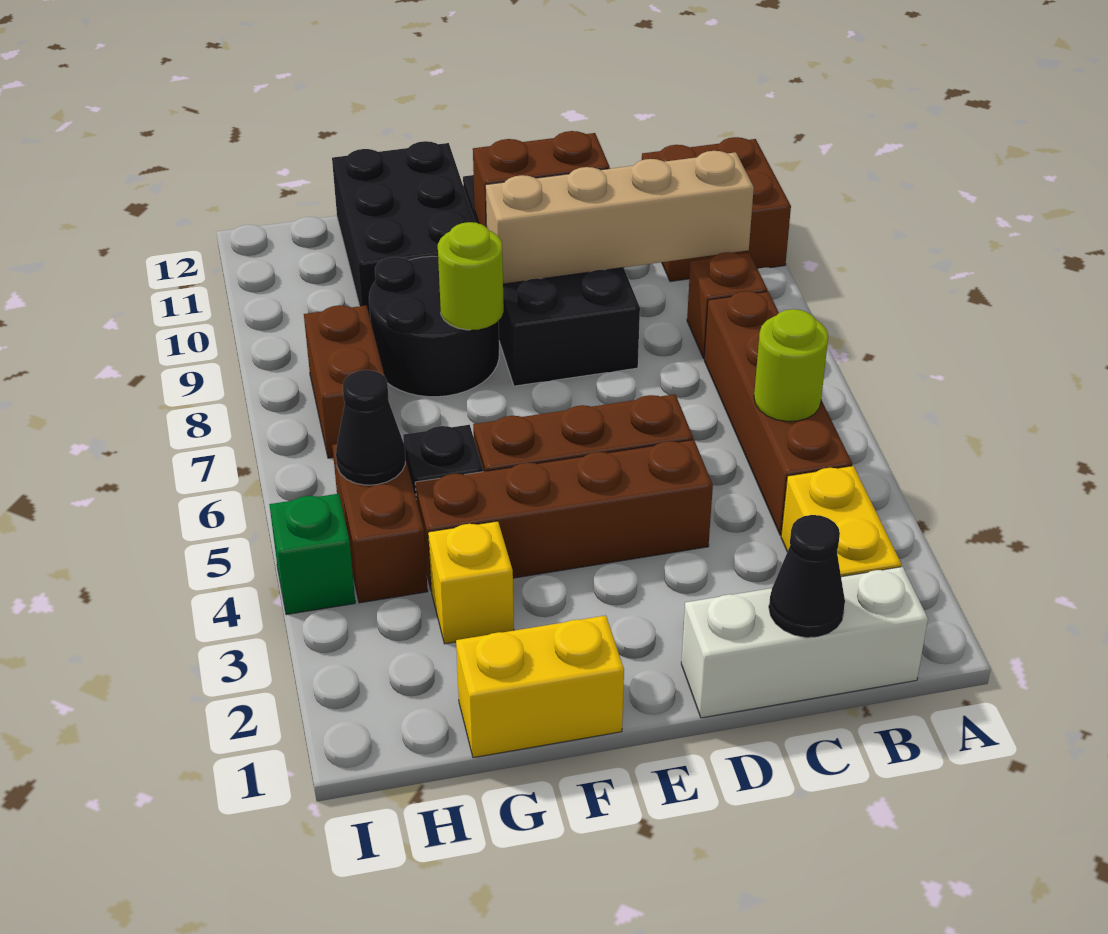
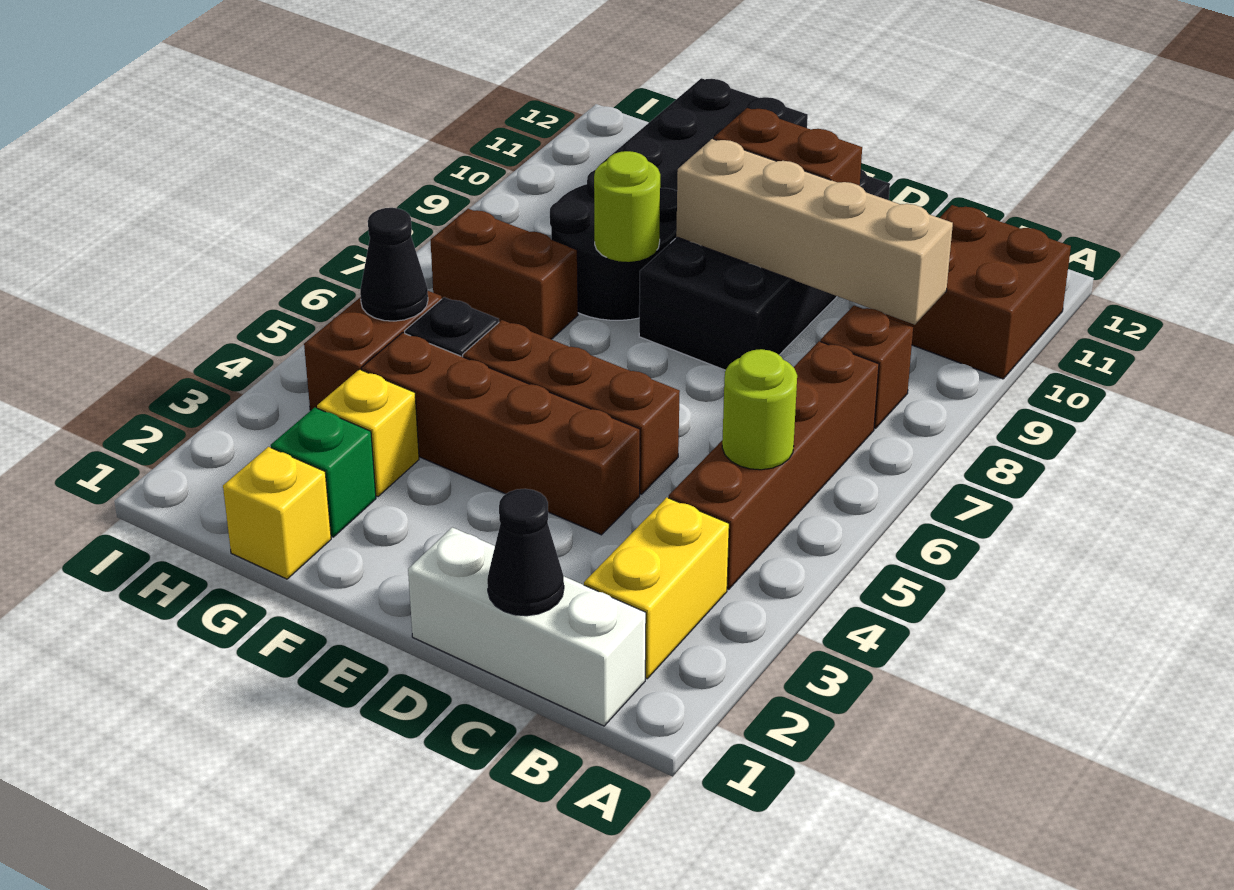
yellow brick F1:G1 level 1 -> yellow brick G1 level 1
brown brick H7:H8 level 1 -> brown brick G7:H7 level 1
green brick I4 level 1 -> green brick G2 level 1

